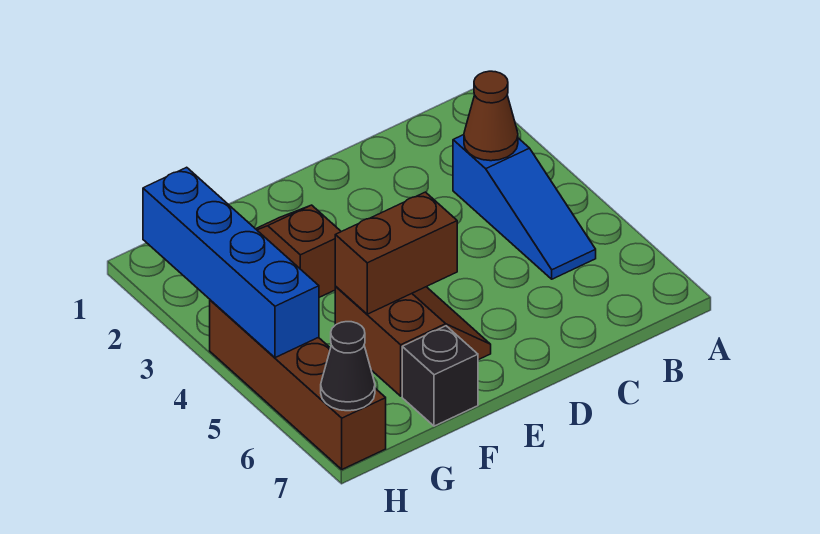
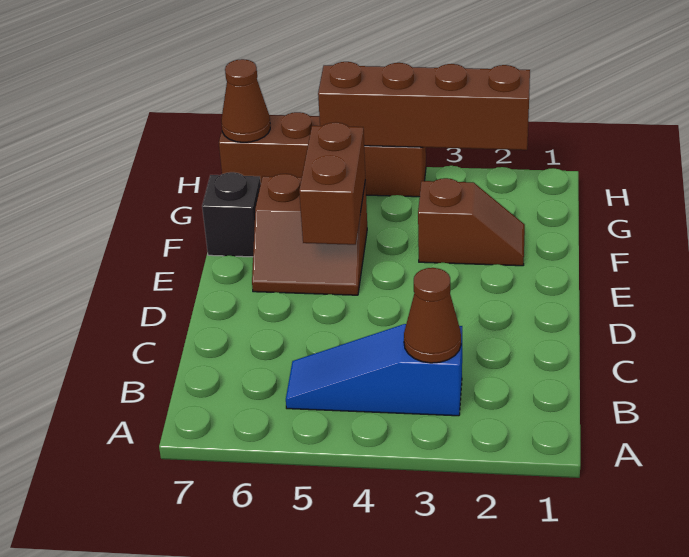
blue brick H2:H5 level 2 -> brown brick H2:H5 level 2
black cone H7 level 2 -> brown cone H7 level 2

